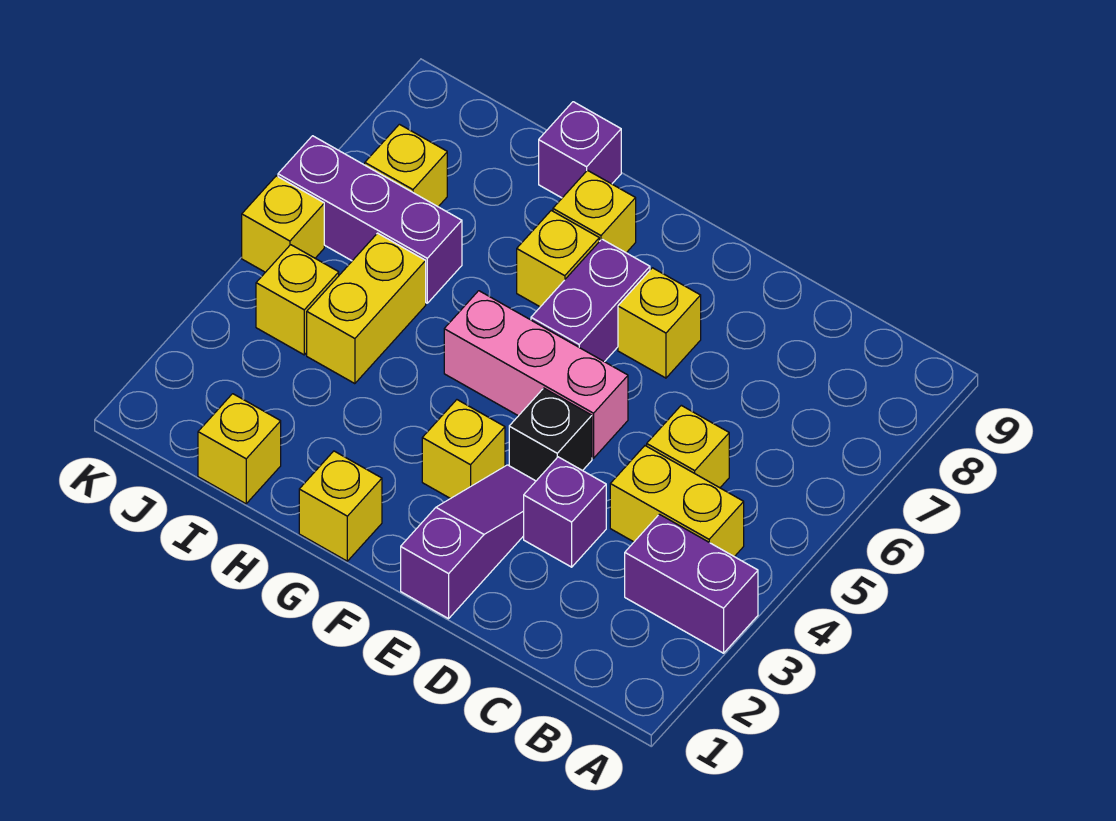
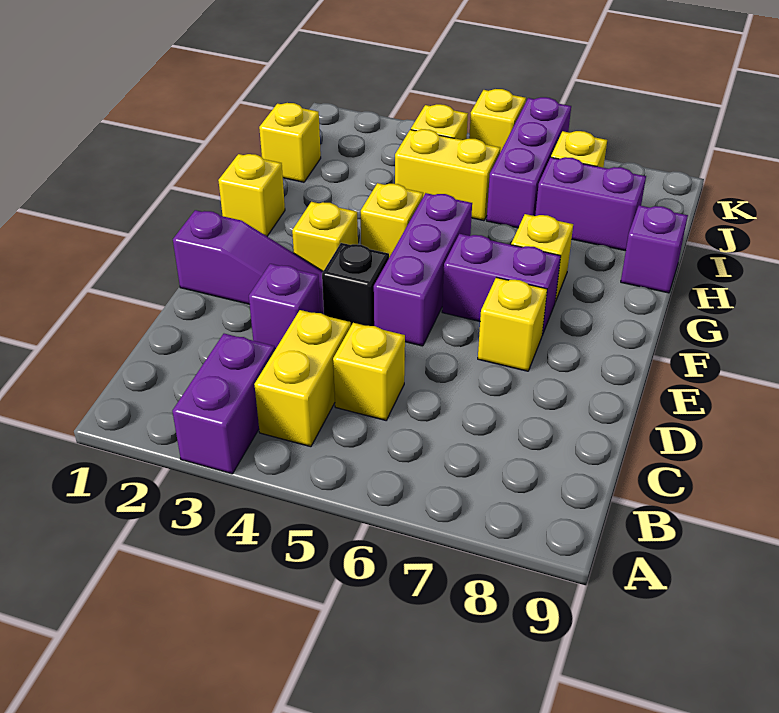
pink brick E5:G5 level 1 -> purple brick E5:G5 level 1
yellow brick G8 level 1 -> yellow brick G4 level 1
none -> purple brick I7:I8 level 1

